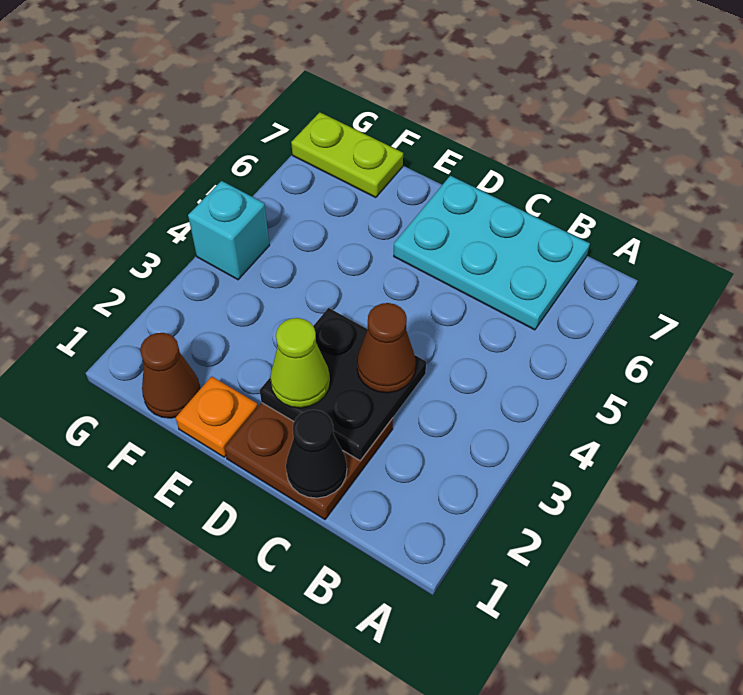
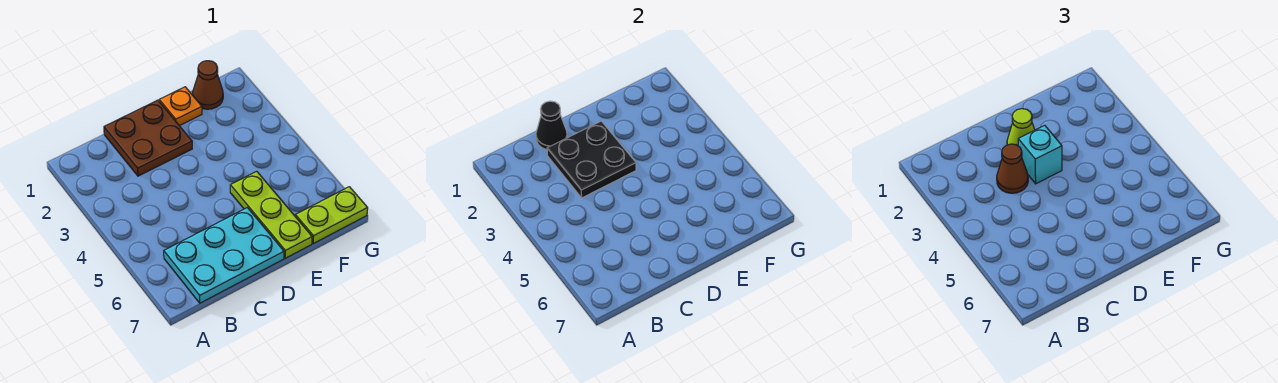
none -> lime plate E5:E7 level 1
cyan brick G4 level 1 -> cyan brick D3 level 3

